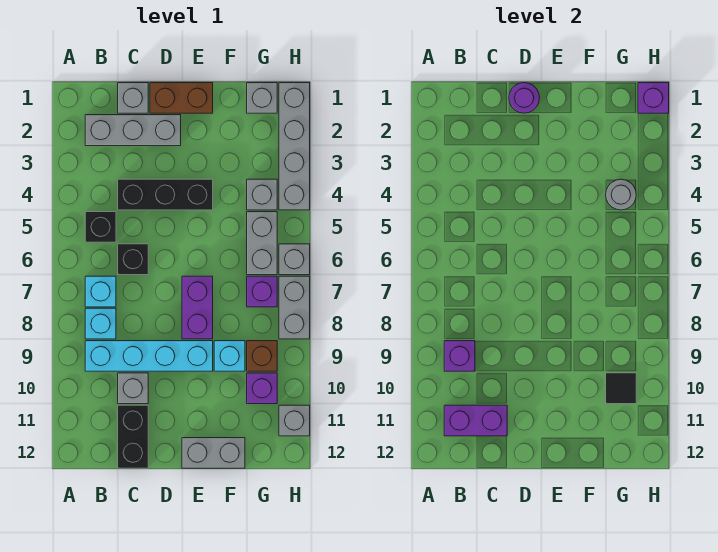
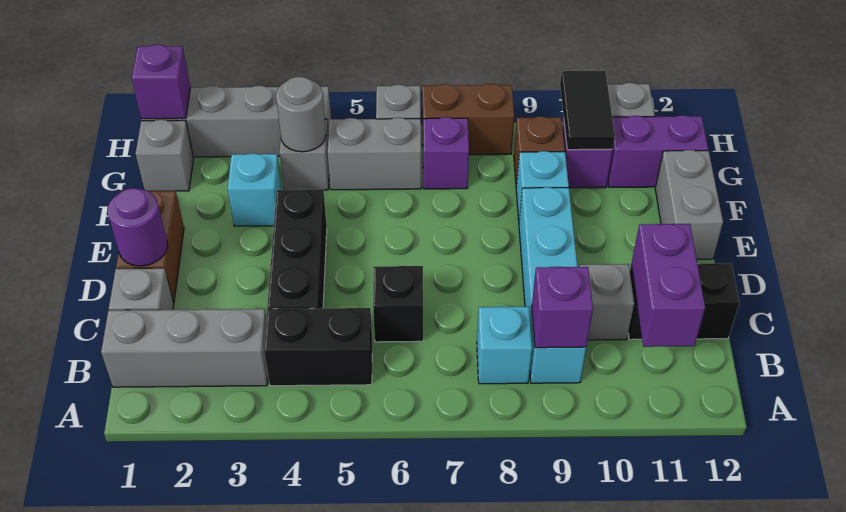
grey brick B2:D2 level 1 -> grey brick B1:B3 level 1
black brick B5 level 1 -> black brick B4:B5 level 1
cyan brick B7 level 1 -> cyan brick F3 level 1
purple brick E7:E8 level 1 -> purple brick G11:G12 level 1
black tile G10 level 2 -> black tile G10:H10 level 2
grey brick H7:H8 level 1 -> brown brick H7:H8 level 1

